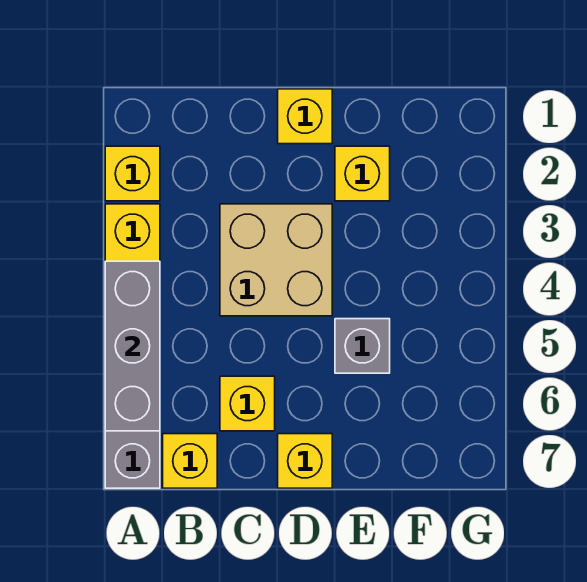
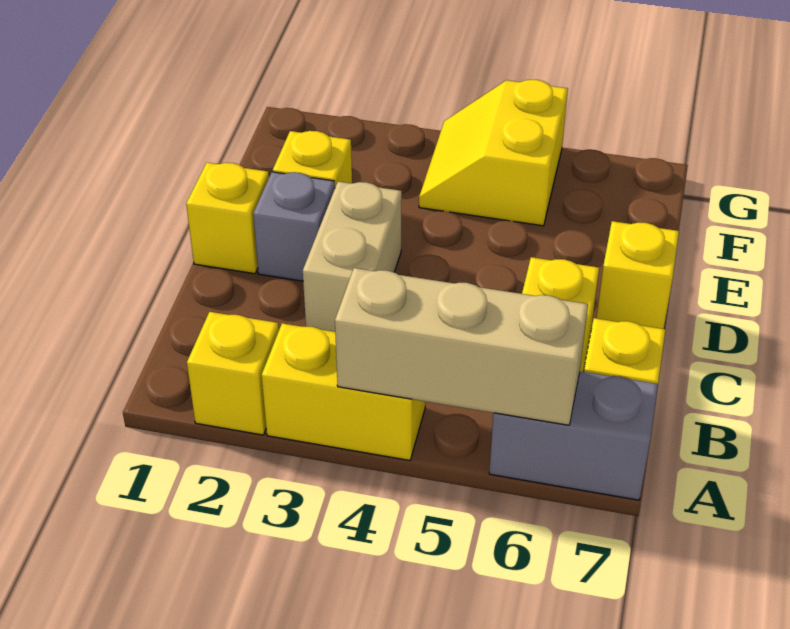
grey brick A4:A6 level 2 -> tan brick A4:A6 level 2
tan brick C3:D4 level 1 -> tan brick C3:D3 level 1
grey brick E5 level 1 -> grey brick D2 level 1
none -> yellow slope F4:G5 level 1 top 5

